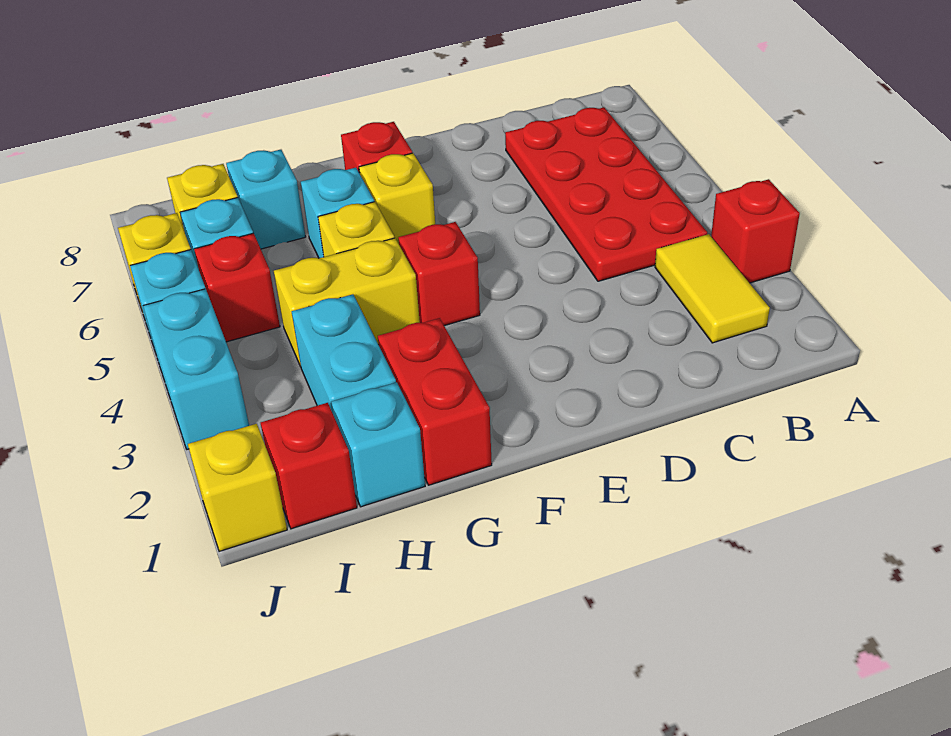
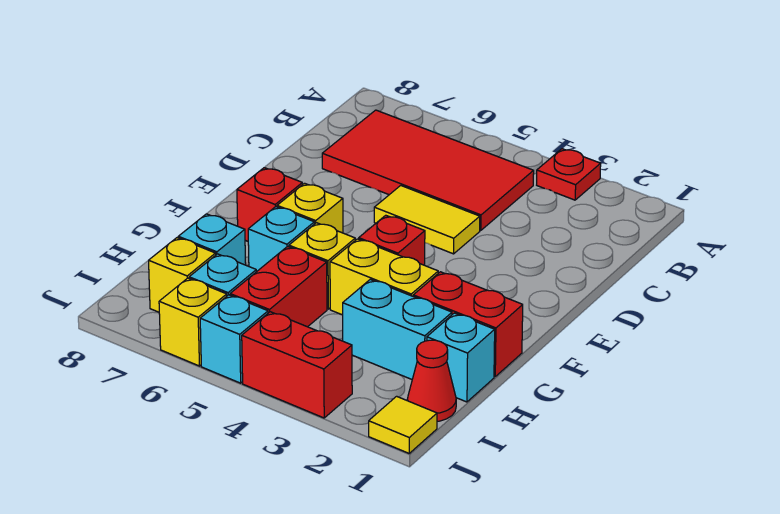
red brick A3 level 1 -> red plate A3 level 1
yellow tile B2:B3 level 1 -> yellow tile D4:D5 level 1
red plate B4:C7 level 1 -> red tile B4:C7 level 1
yellow brick G4:H4 level 1 -> yellow brick G3:G4 level 1
red brick I1 level 1 -> red cone I1 level 1
red brick I5 level 1 -> red brick H5:I5 level 1
yellow brick J1 level 1 -> yellow tile J1 level 1
cyan brick J3:J4 level 1 -> red brick J3:J4 level 1

